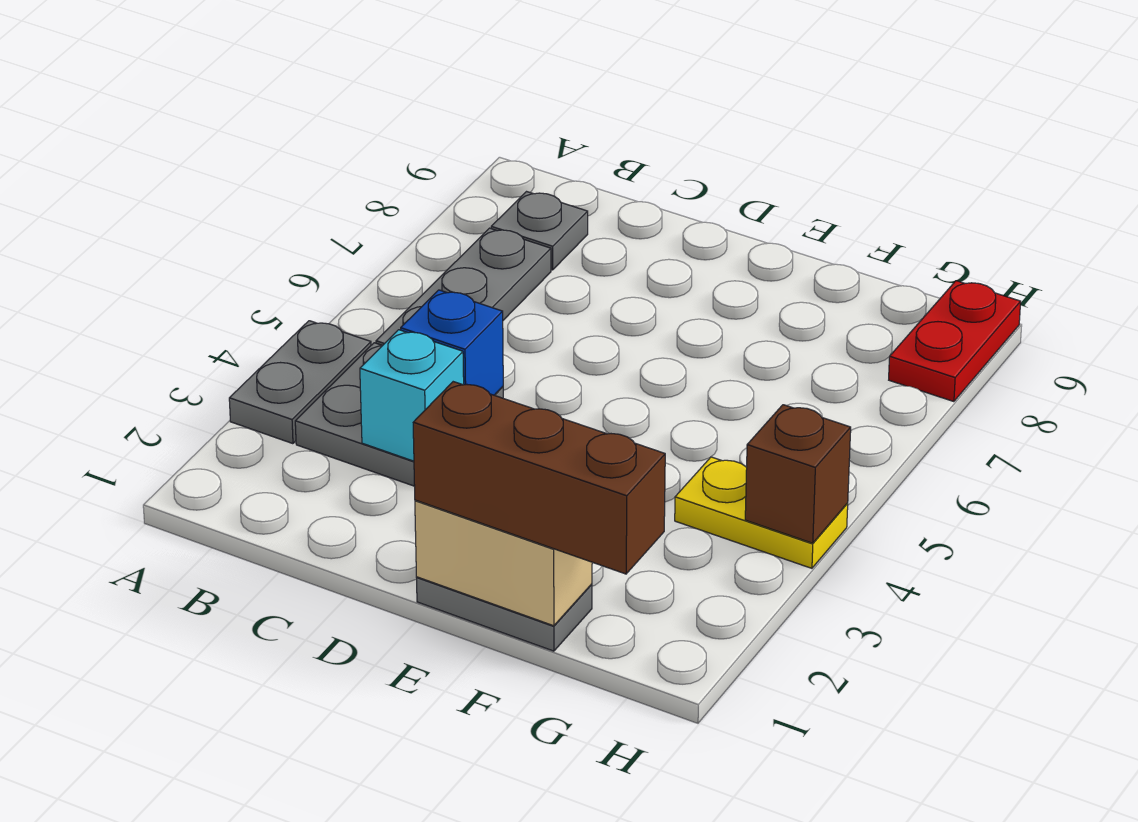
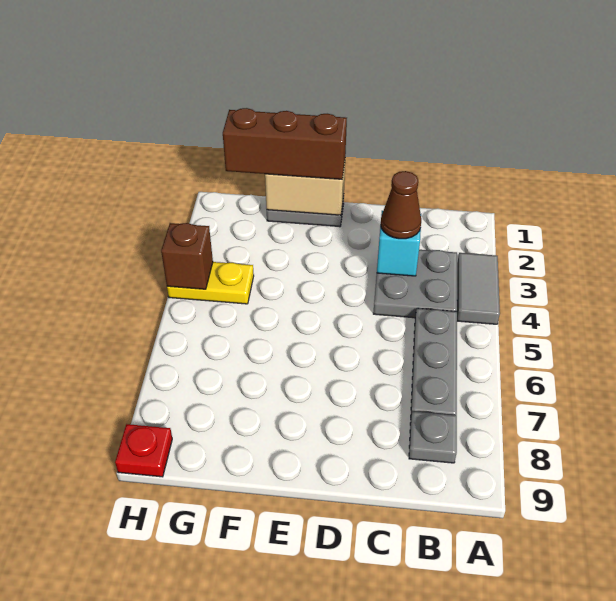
grey plate A3:A4 level 1 -> grey tile A3:A4 level 1
none -> brown cone C3 level 3
blue brick C4 level 2 -> none
red plate H8:H9 level 1 -> red plate H9 level 1

